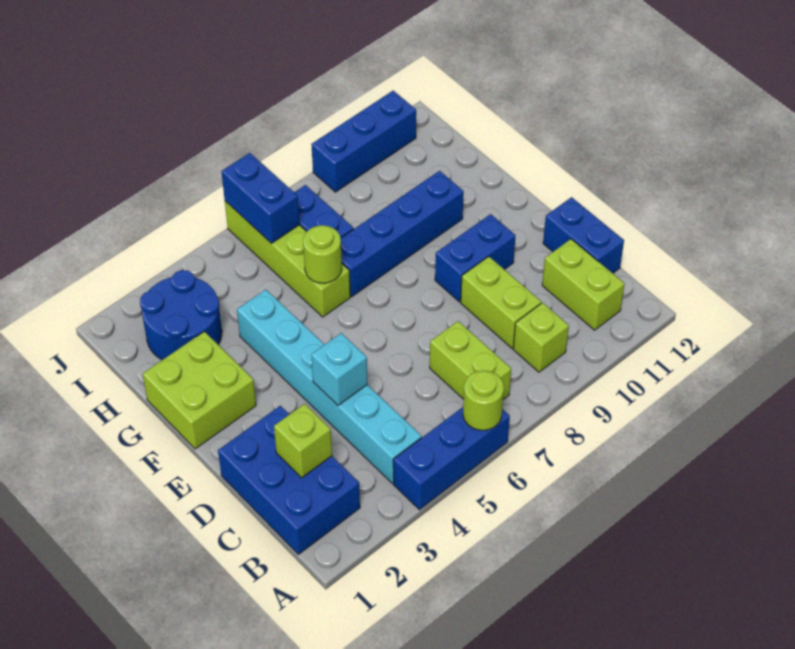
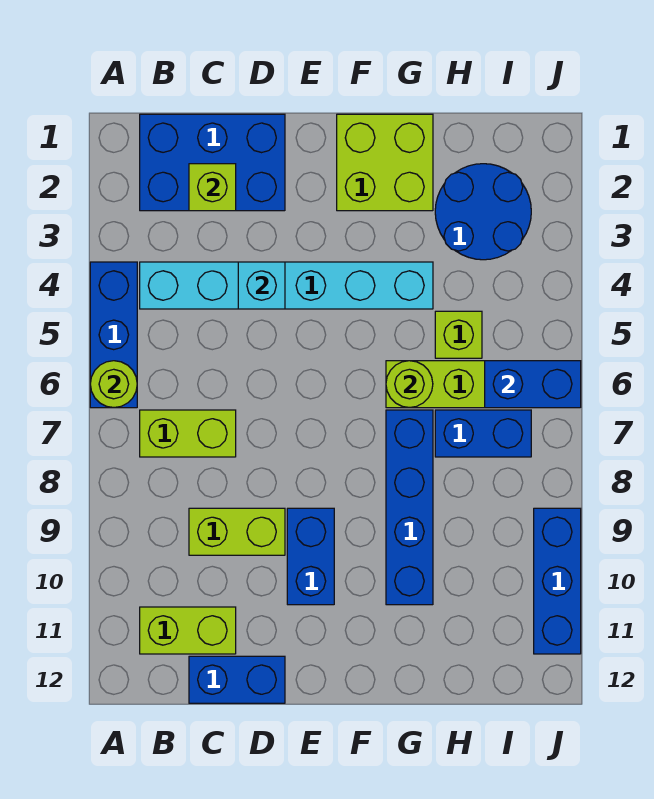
lime brick B9 level 1 -> lime brick H5 level 1

